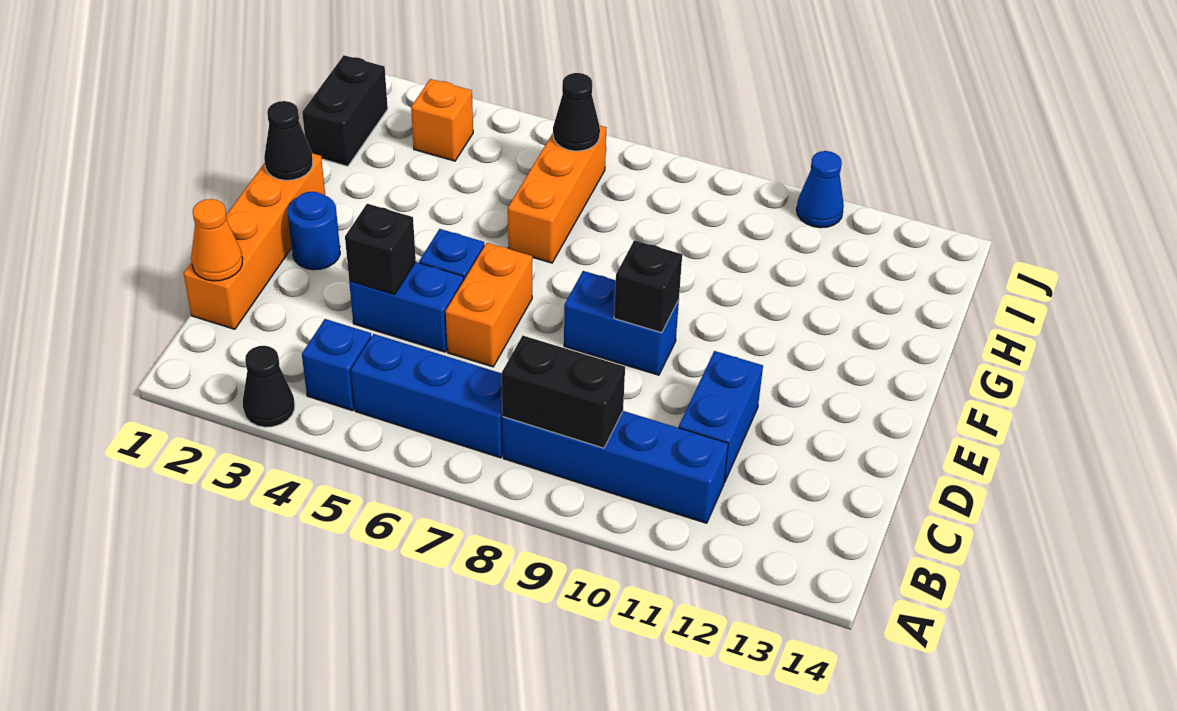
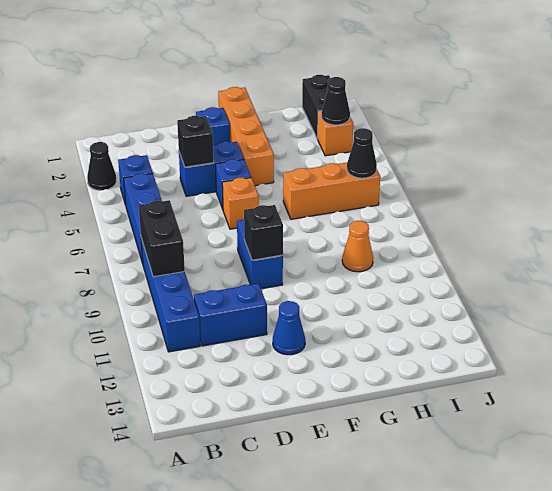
orange brick C1:F1 level 1 -> orange brick F1:F4 level 1
orange cone C1 level 2 -> orange cone H9 level 1
blue brick D4:D5 level 1 -> blue brick D4:E4 level 1
orange brick D6:E6 level 1 -> orange brick E6 level 1
blue round brick E2 level 1 -> blue brick E2 level 1
black cone F1 level 2 -> black cone I3 level 2
black brick H1:I1 level 1 -> black brick I1:I2 level 1
blue cone J11 level 1 -> blue cone E12 level 1

